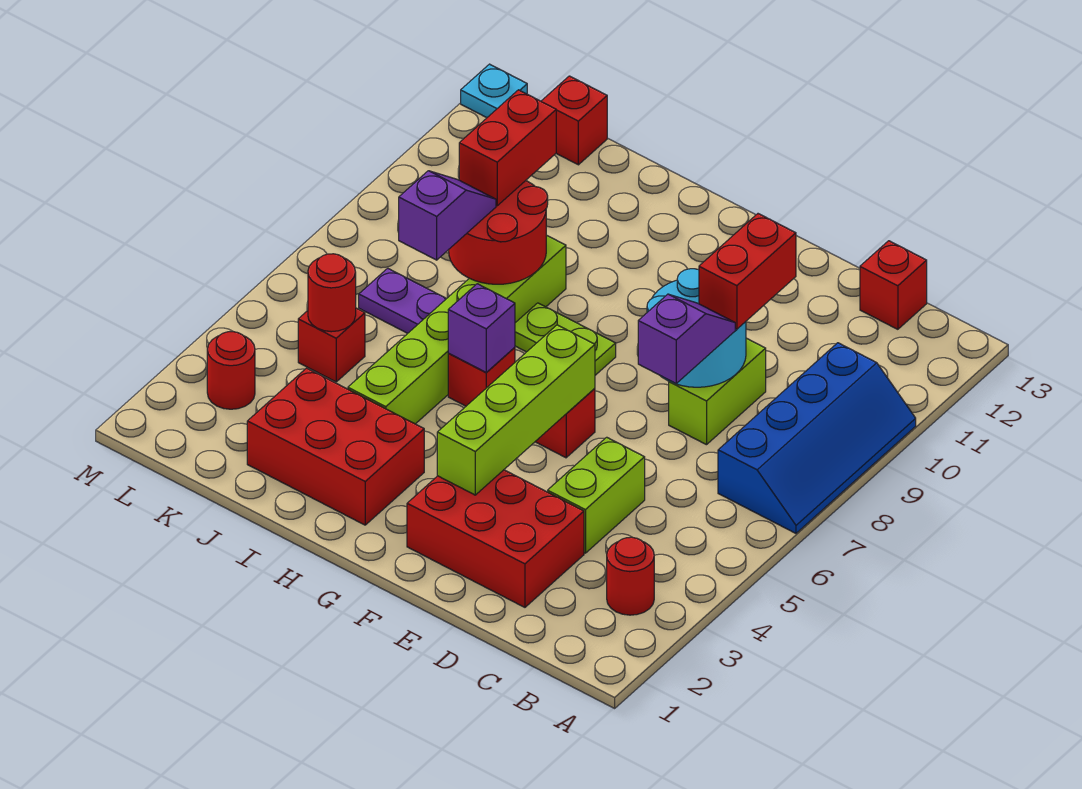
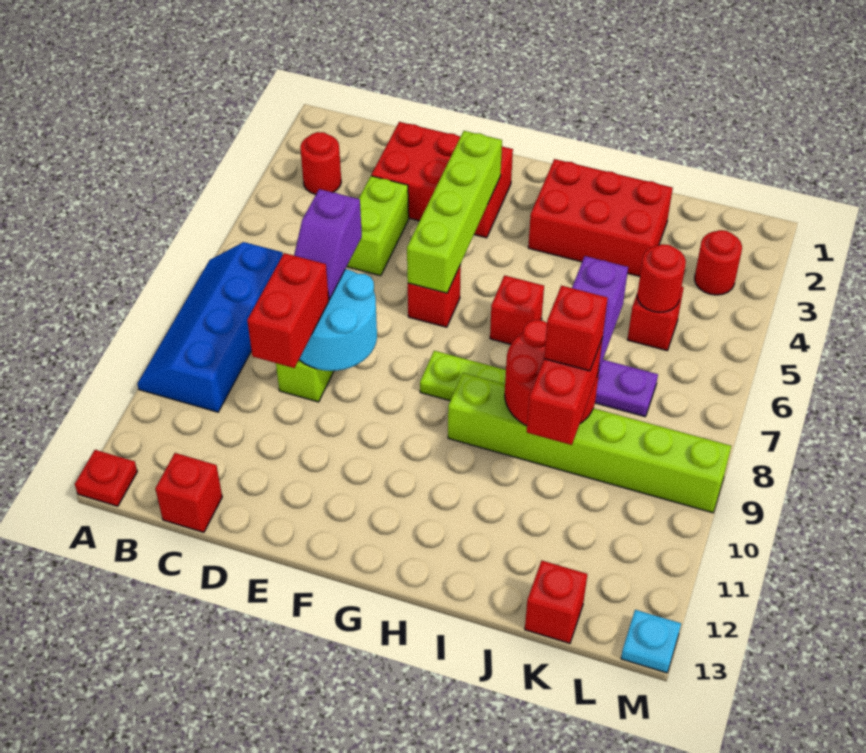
none -> red plate A13 level 1
purple brick H6 level 2 -> none
lime brick I4:I9 level 1 -> lime brick H9:M9 level 1
none -> red brick J9 level 4

